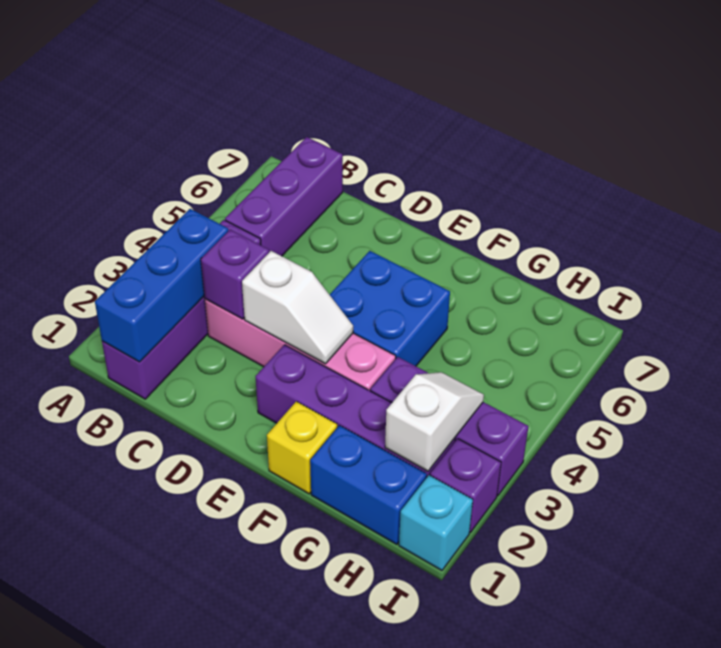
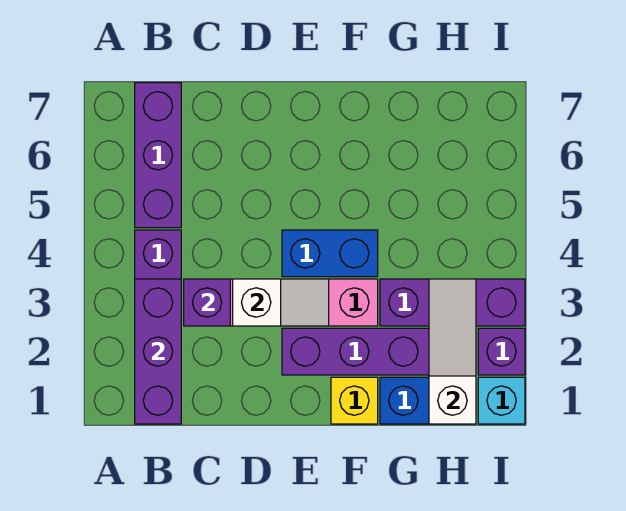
blue brick B1:B3 level 2 -> purple brick B1:B3 level 2
blue brick E4:F5 level 1 -> blue brick E4:F4 level 1
white slope H2:H3 level 2 top 2 -> white slope H1:H3 level 2 top 1

